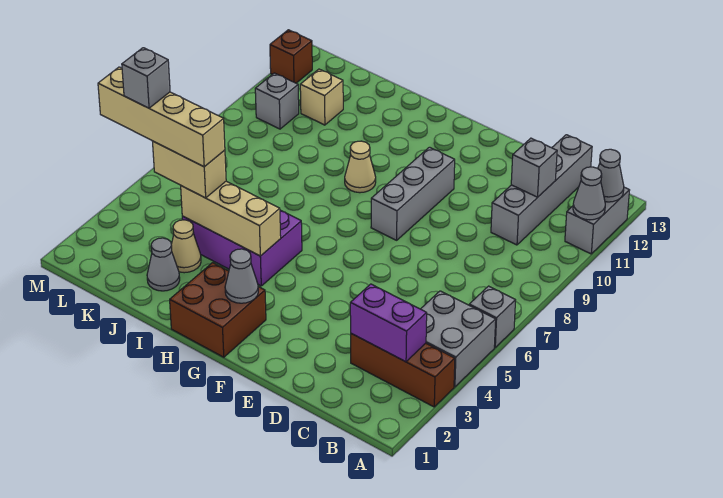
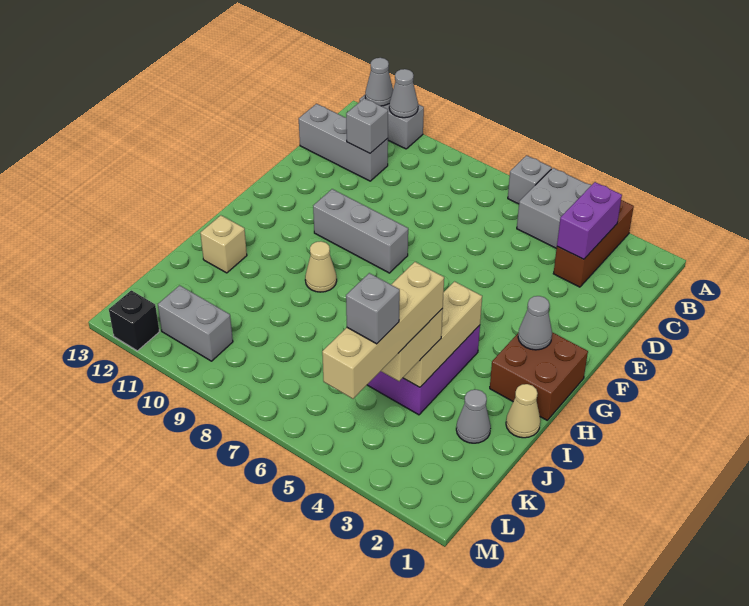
grey brick C10:C13 level 1 -> grey brick C11:C13 level 1
tan cone J3 level 1 -> tan cone I1 level 1
tan brick K11 level 1 -> tan brick I12 level 1
grey brick L10 level 1 -> grey brick L10:L11 level 1
brown brick M12 level 1 -> black brick M12 level 1

